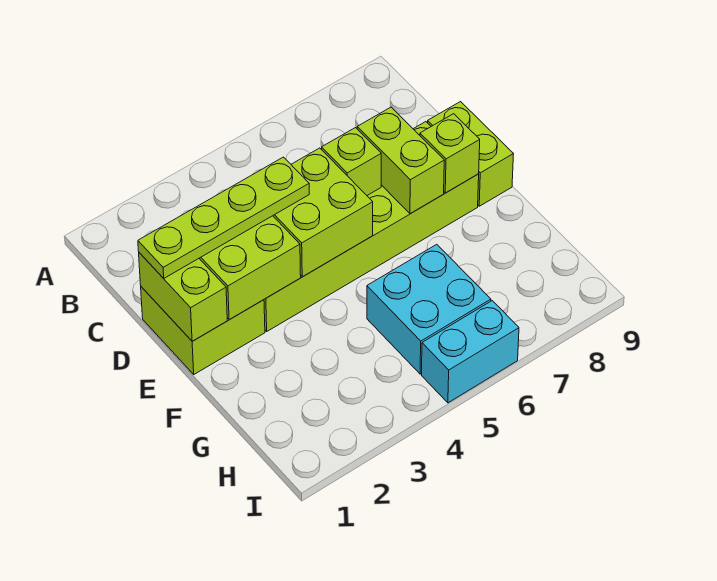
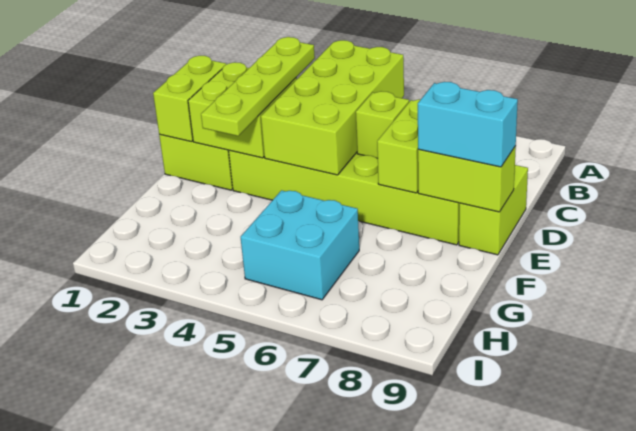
lime plate D1:D4 level 3 -> lime plate C3:F3 level 3
lime brick D4:E5 level 2 -> lime brick B4:E5 level 2
lime brick E8 level 2 -> lime brick E8:E9 level 2
cyan brick I5:I6 level 1 -> cyan brick E8:E9 level 3

